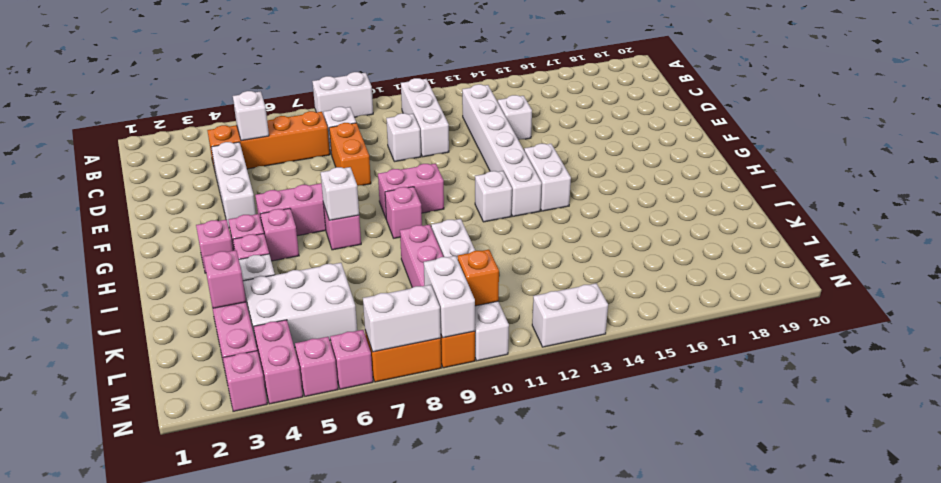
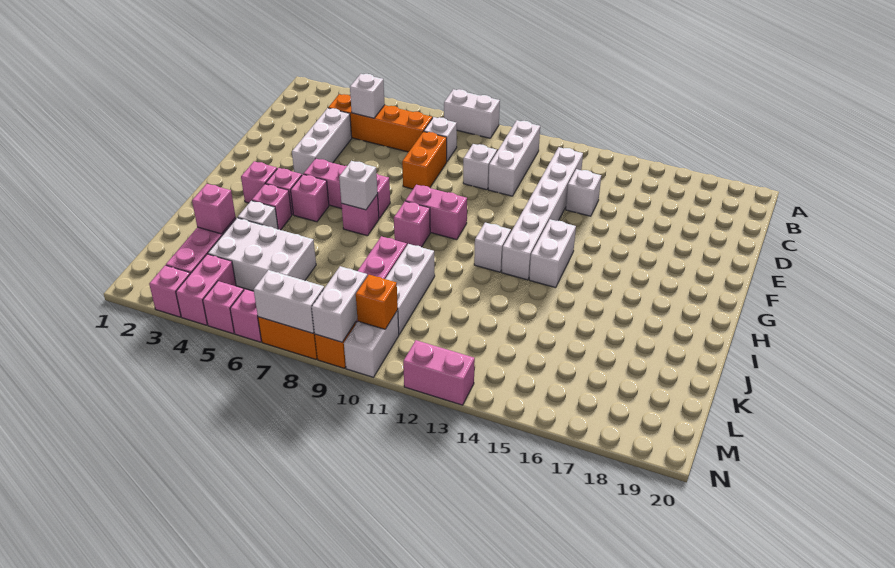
white brick N12:N13 level 1 -> pink brick N12:N13 level 1

